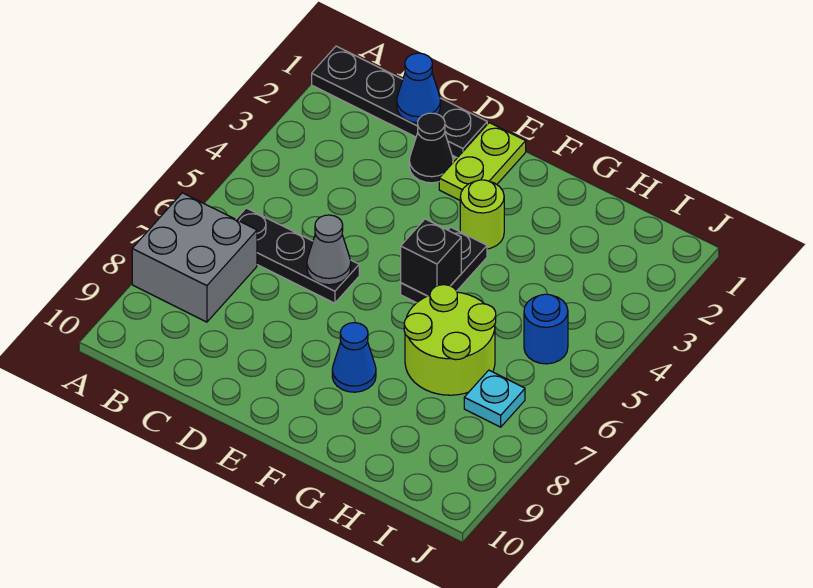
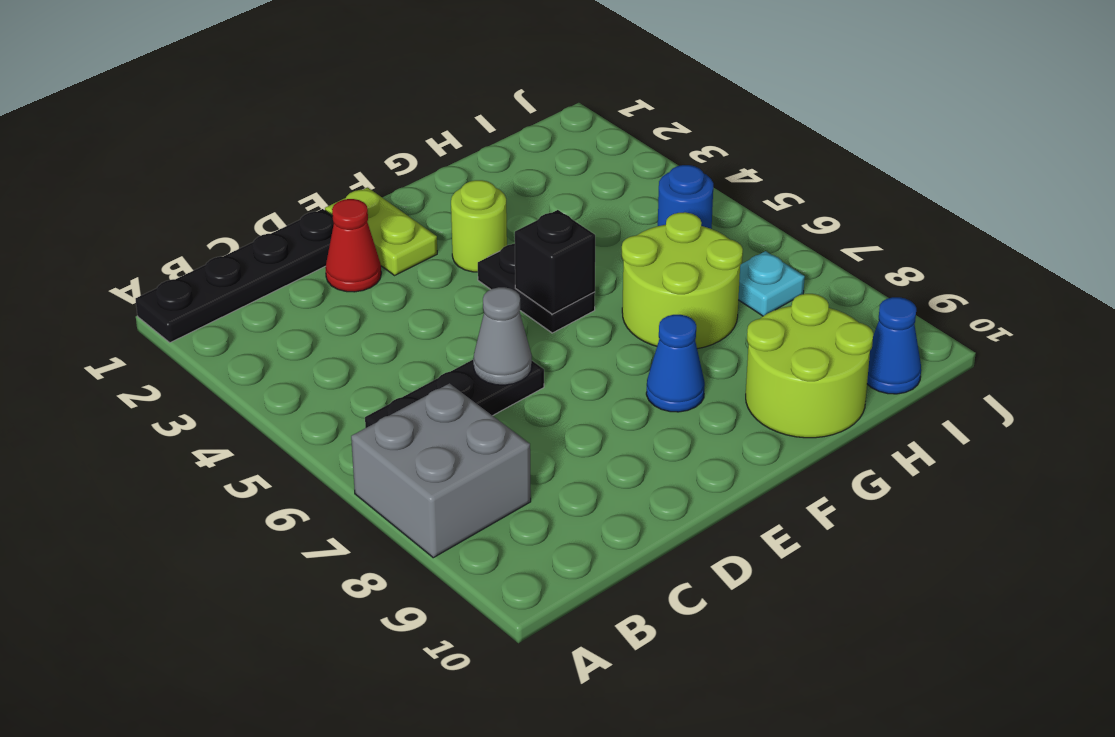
blue cone C1 level 2 -> blue cone I10 level 1
black cone D2 level 1 -> red cone D2 level 1
none -> lime round brick G9:H10 level 1

